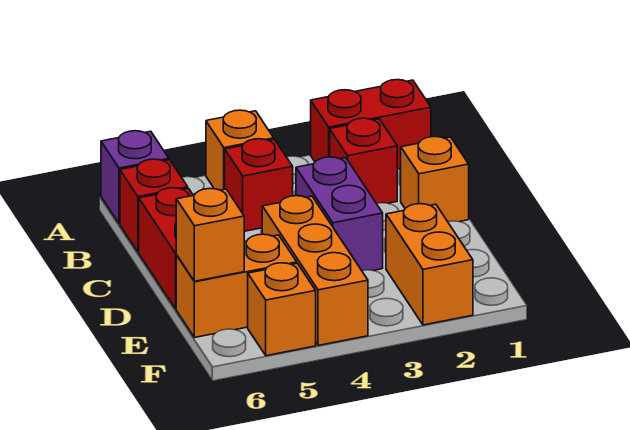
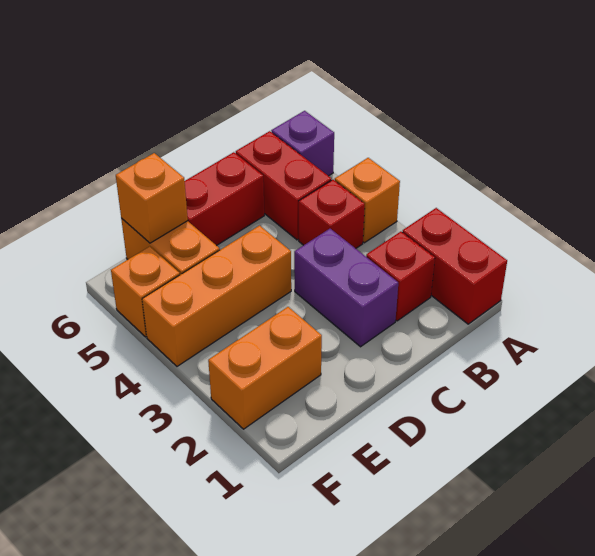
red brick B6 level 1 -> red brick B5:B6 level 1
orange brick C1 level 1 -> none
purple brick C3:D3 level 1 -> purple brick C2:C3 level 1

